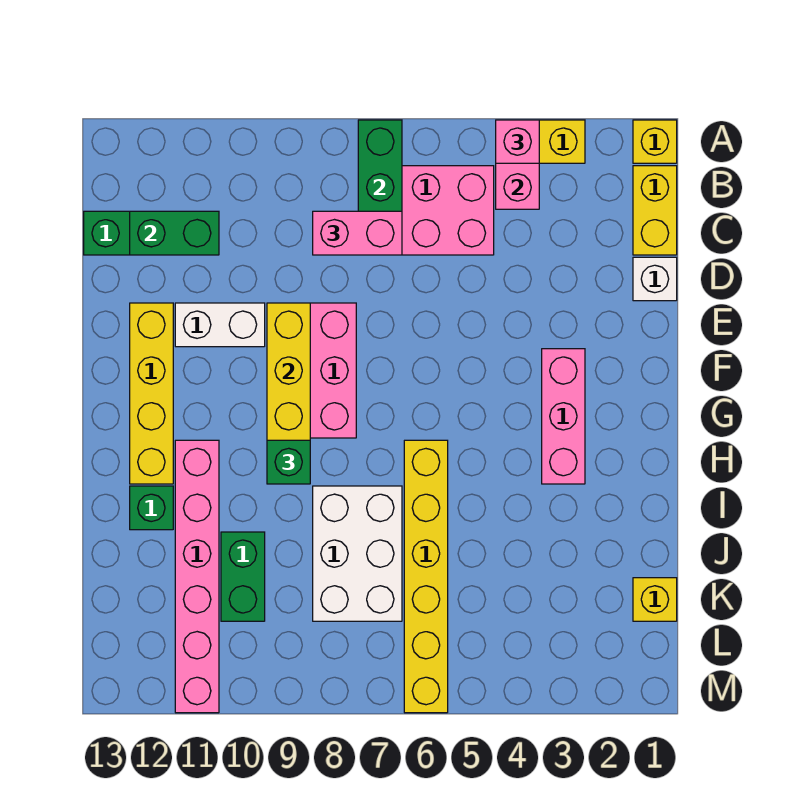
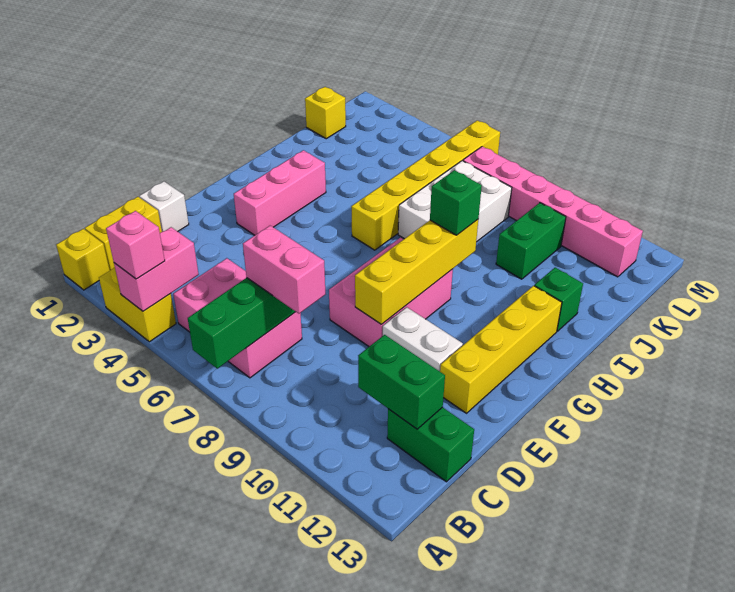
pink brick H11:M11 level 1 -> pink brick L7:L12 level 1

